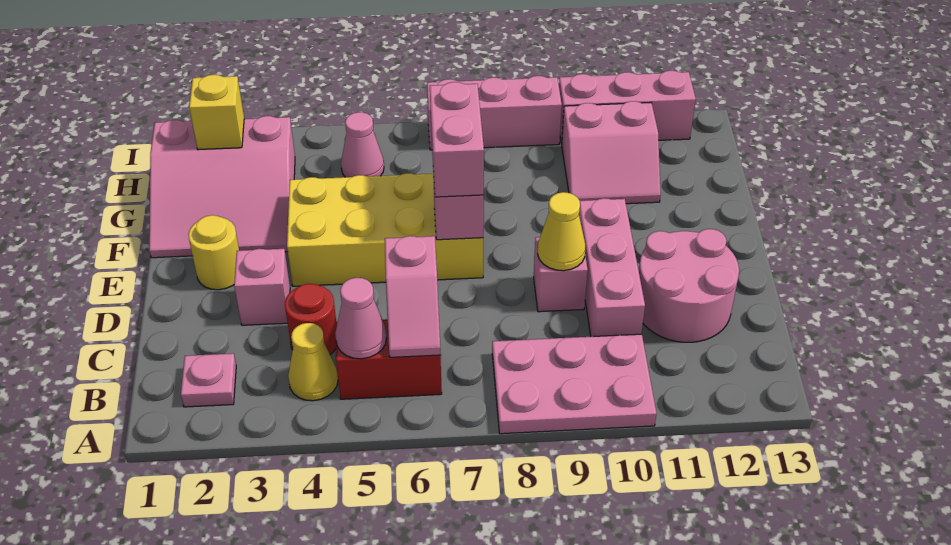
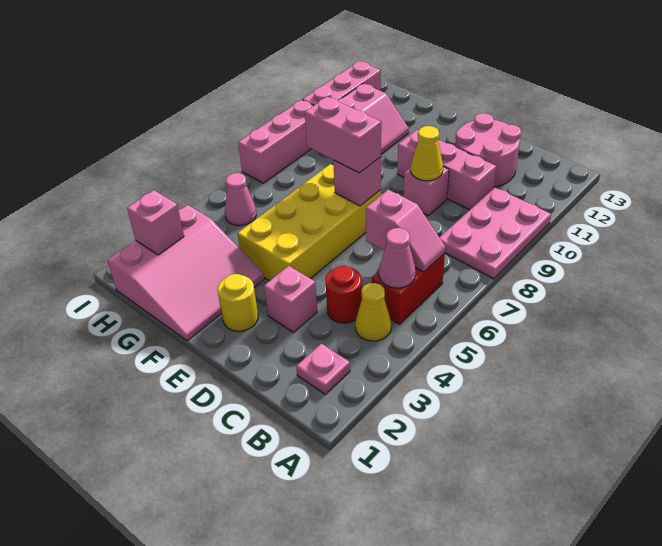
yellow brick H2 level 2 -> pink brick H2 level 2

